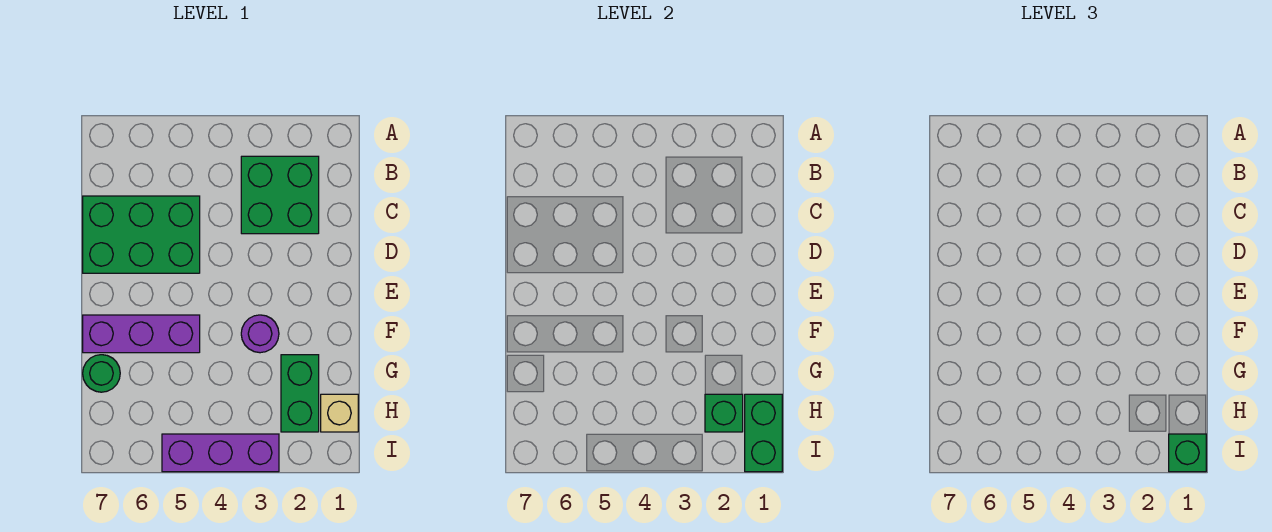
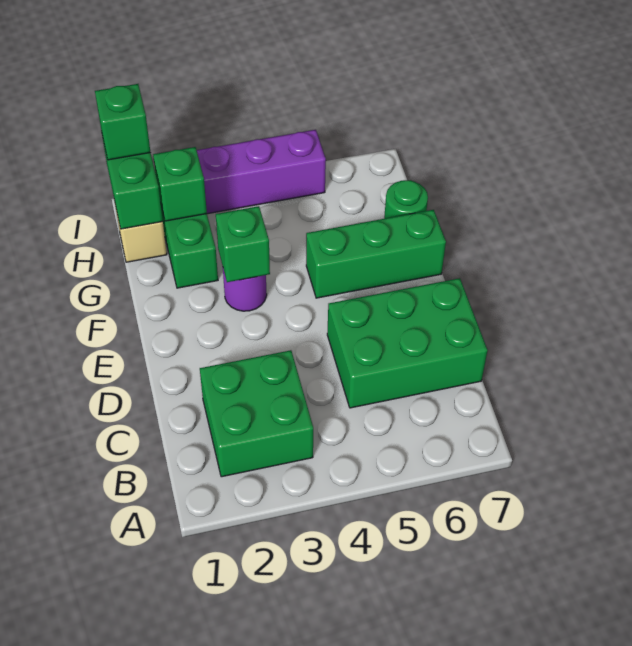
none -> green brick F3 level 2
purple brick F5:F7 level 1 -> green brick F5:F7 level 1

